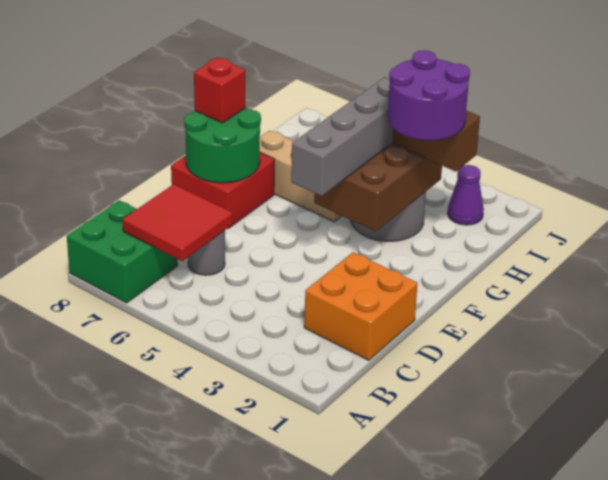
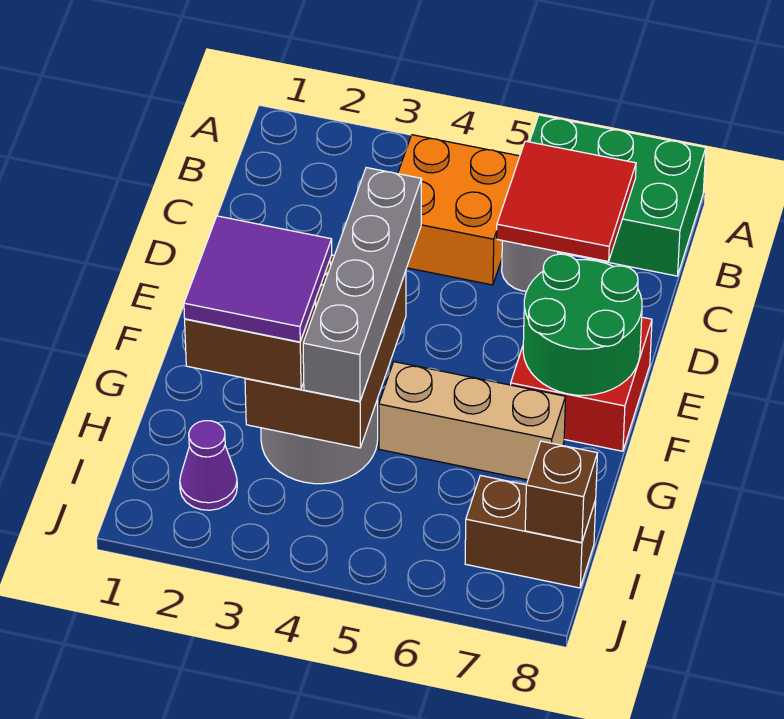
green brick A7:B8 level 1 -> green brick A6:B8 level 1
orange brick C1:D2 level 1 -> orange brick B4:C5 level 1
red brick F8 level 3 -> none
purple round brick G2:H3 level 4 -> purple tile G2:H3 level 4
none -> brown brick I7:I8 level 1
none -> brown brick I8 level 2

